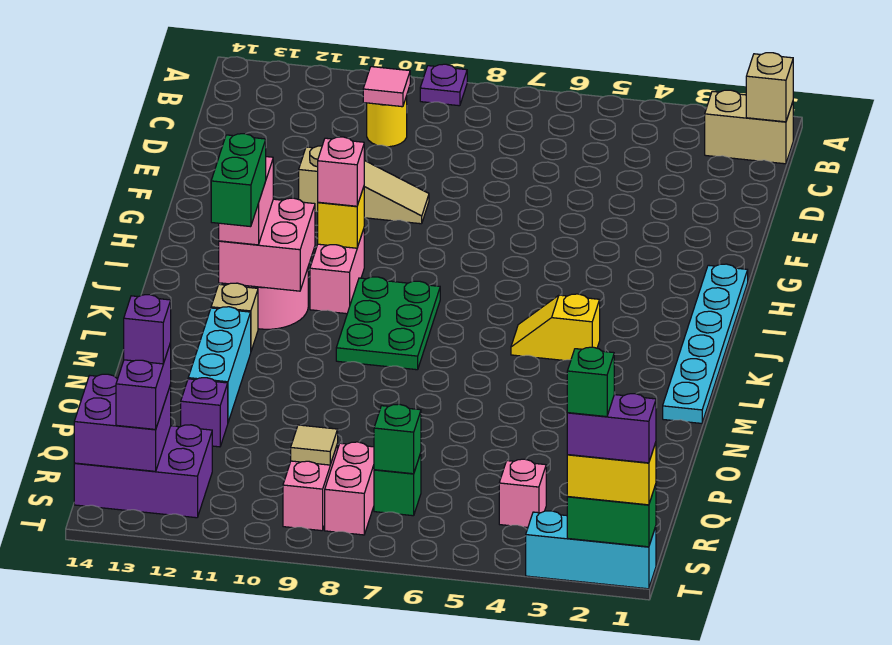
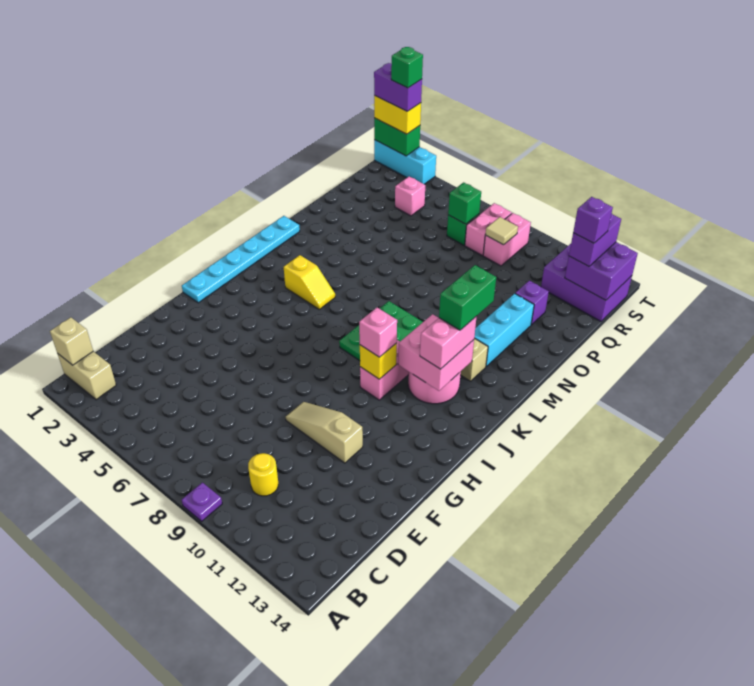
pink tile C10 level 2 -> none

